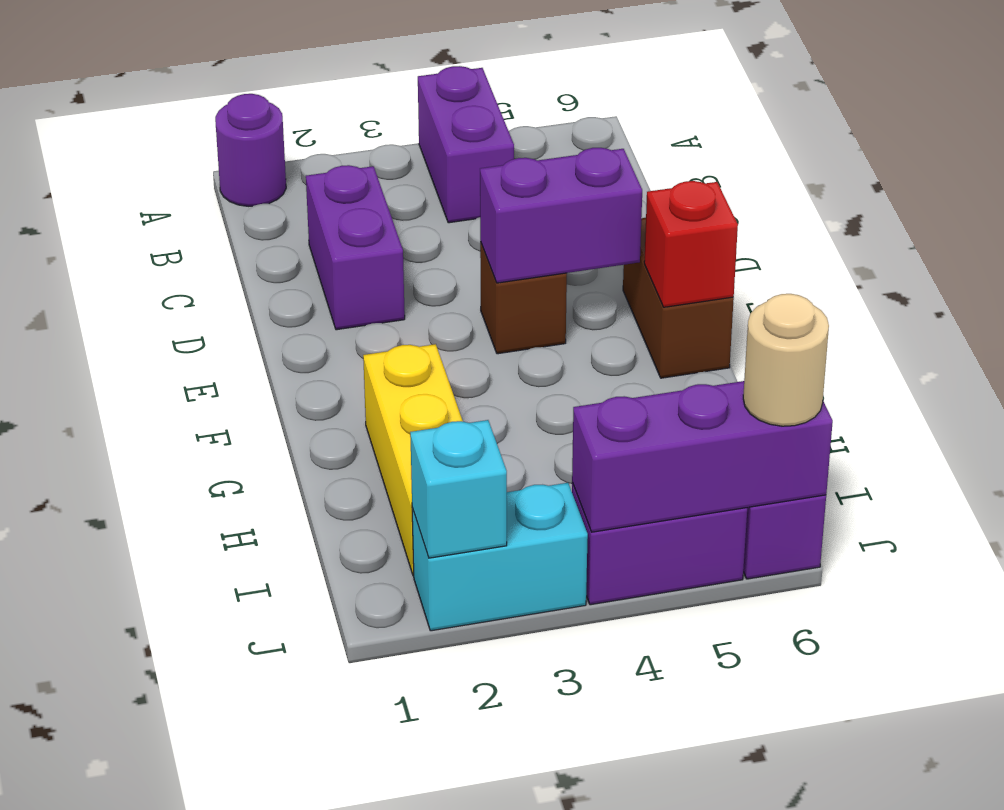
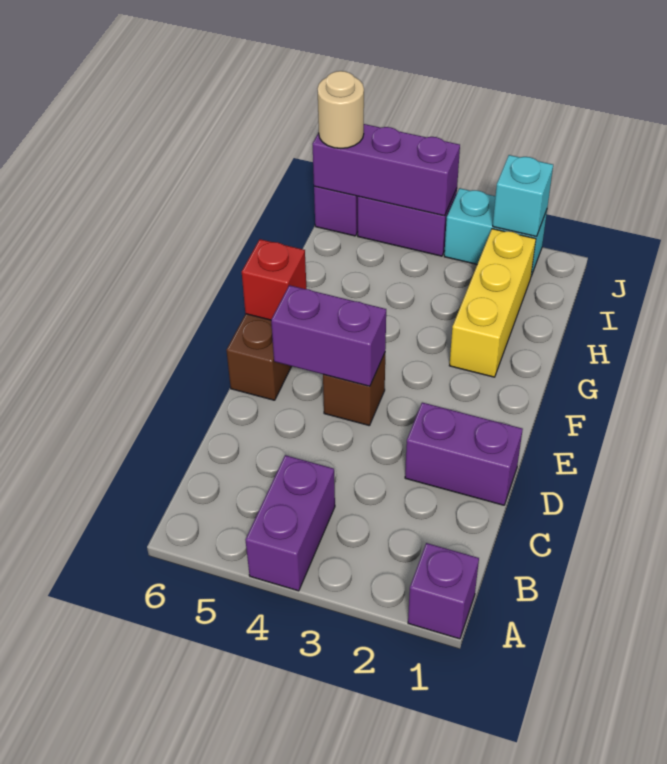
purple round brick A1 level 1 -> purple brick A1 level 1
purple brick C2:D2 level 1 -> purple brick D1:D2 level 1

